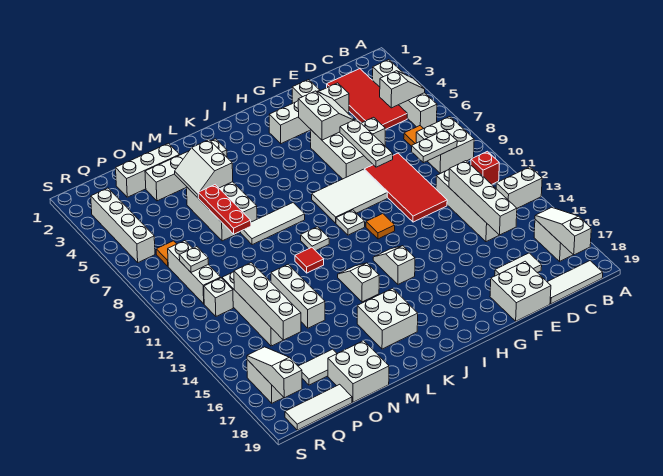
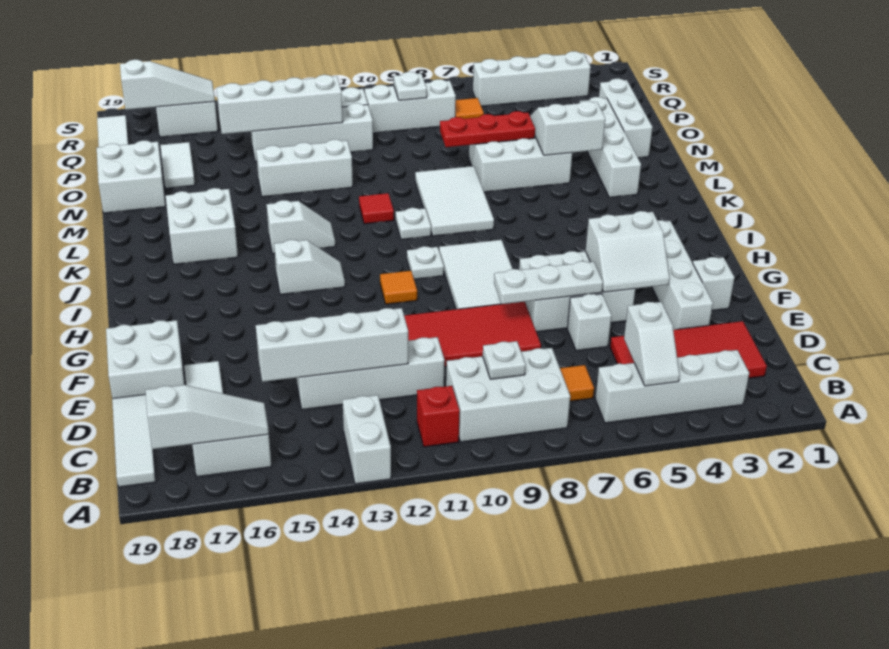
white brick B8:C9 level 1 -> white brick B8:C10 level 1
white plate C9:D9 level 2 -> white plate C9 level 2
white tile K8:M8 level 1 -> white tile K8:M9 level 1

